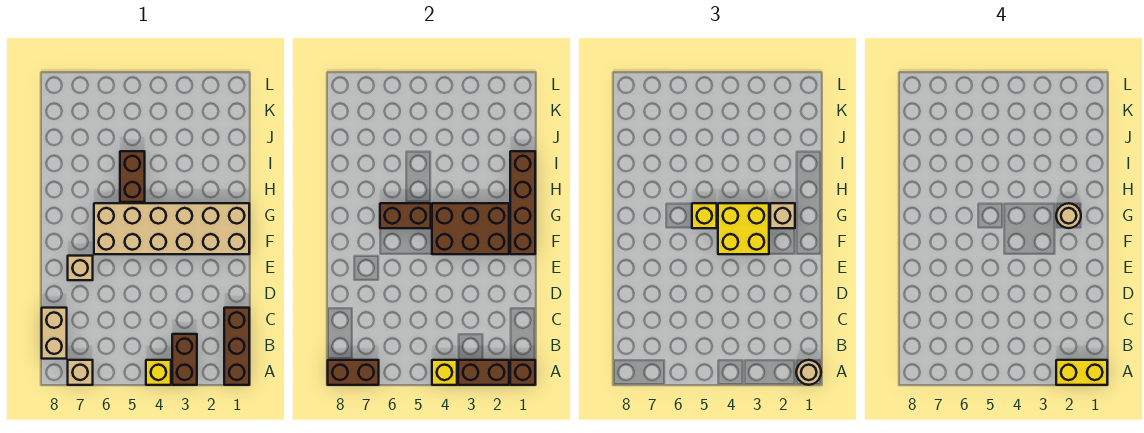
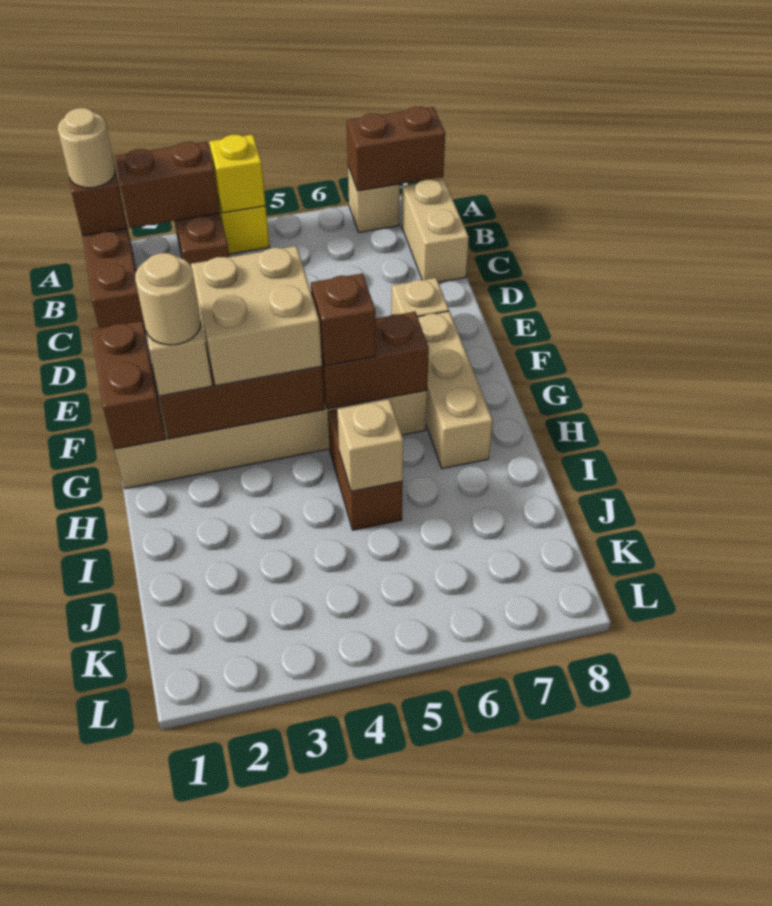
yellow brick A1:A2 level 4 -> none
brown brick F1:I1 level 2 -> brown brick F1:G1 level 2
yellow brick F3:G4 level 3 -> tan brick F3:G4 level 3
none -> tan brick F7:H7 level 1
yellow brick G5 level 3 -> brown brick G5 level 3
none -> tan brick I5 level 2

